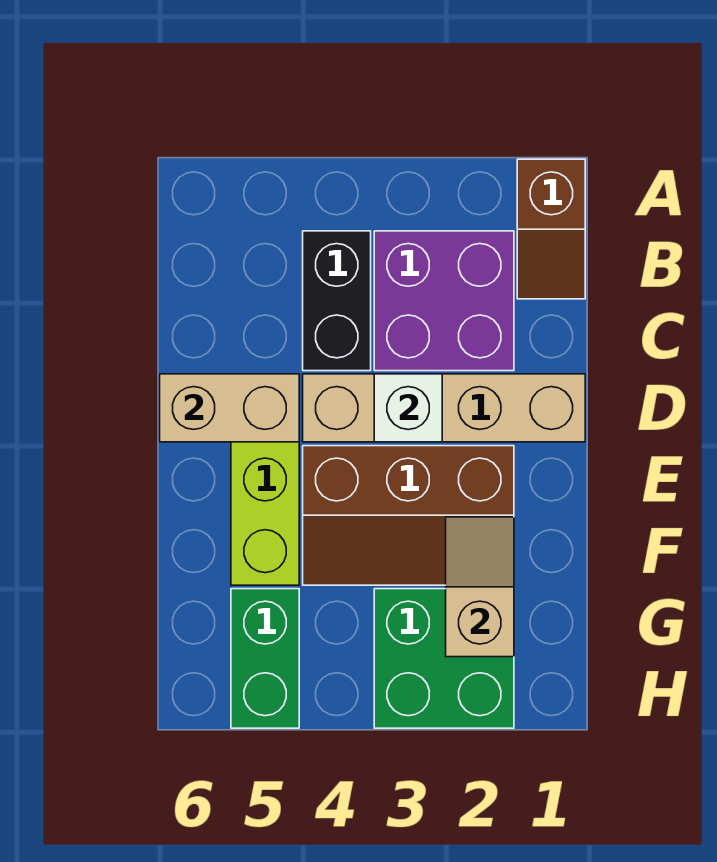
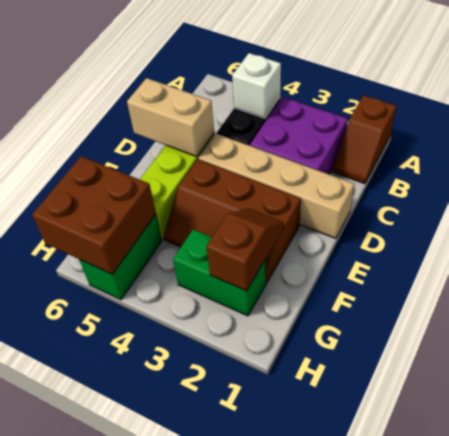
white brick D3 level 2 -> white brick B4 level 2
tan slope F2:G2 level 2 top G -> brown slope F2:G2 level 2 top G
green brick G2:H3 level 1 -> green brick G2:G3 level 1
none -> brown brick G5:H6 level 2

